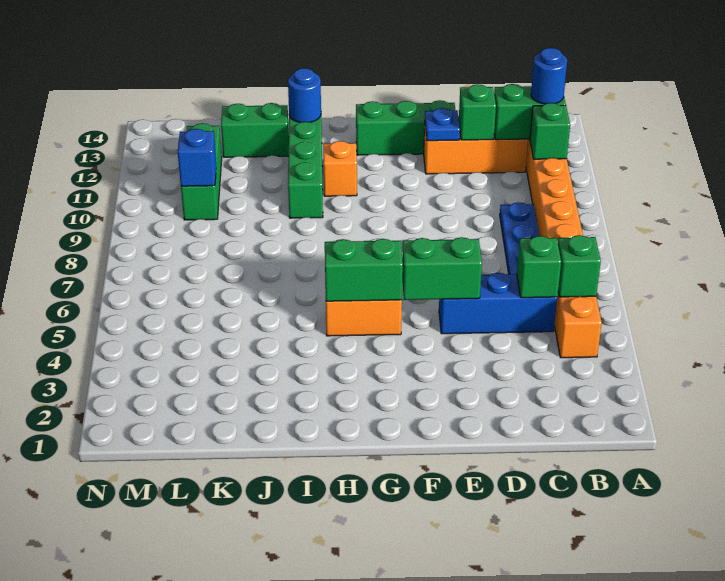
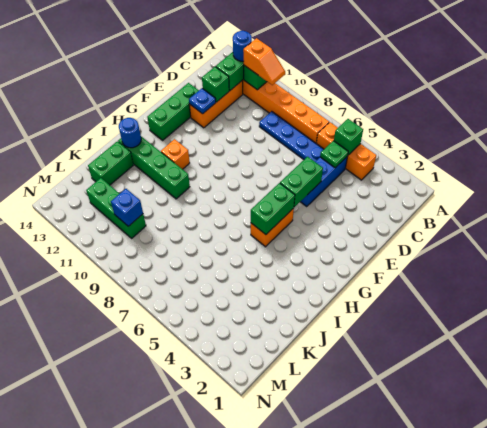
none -> orange slope B10:B11 level 3 top 11
green brick C5 level 2 -> green plate C5 level 2

